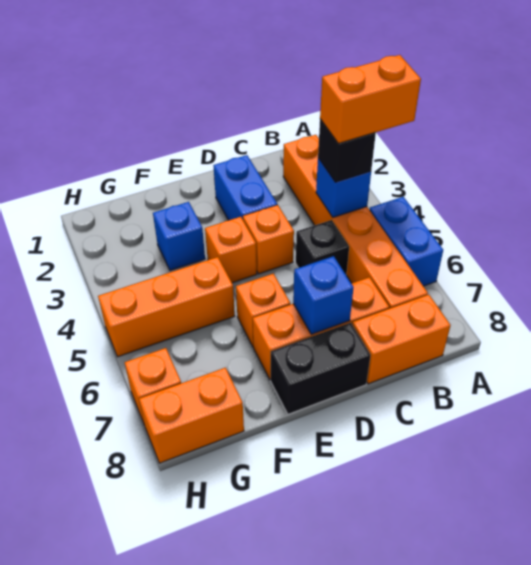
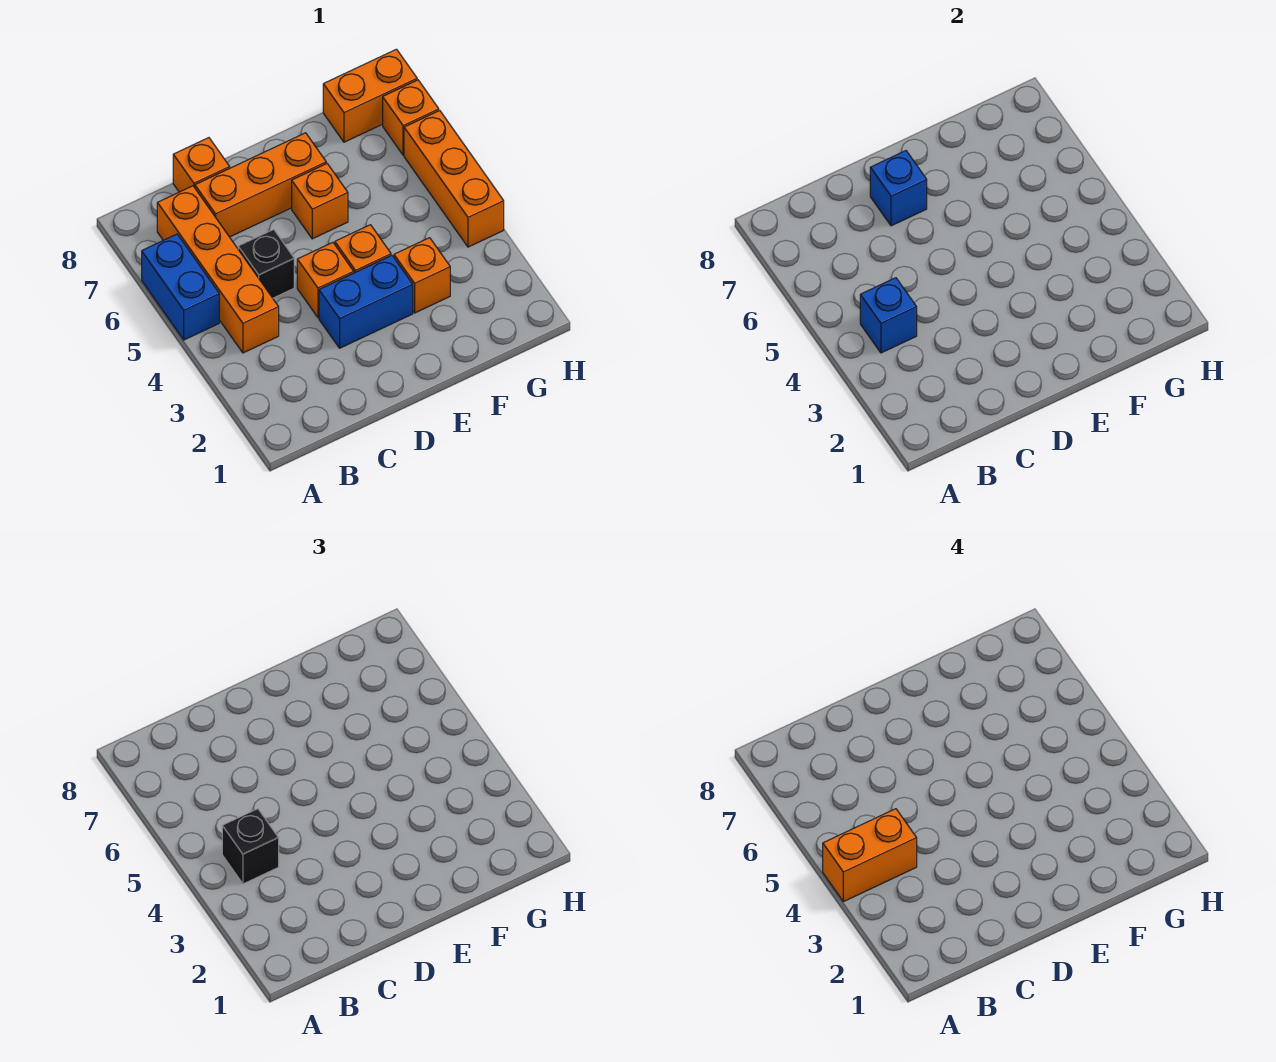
orange brick B2:B7 level 1 -> orange brick B4:B7 level 1
orange brick B8:C8 level 1 -> orange brick C8 level 1
blue brick D2:D3 level 1 -> blue brick D3:E3 level 1
black brick D8:E8 level 1 -> none
blue brick F3 level 1 -> orange brick F3 level 1
orange brick F5:H5 level 1 -> orange brick H4:H6 level 1

